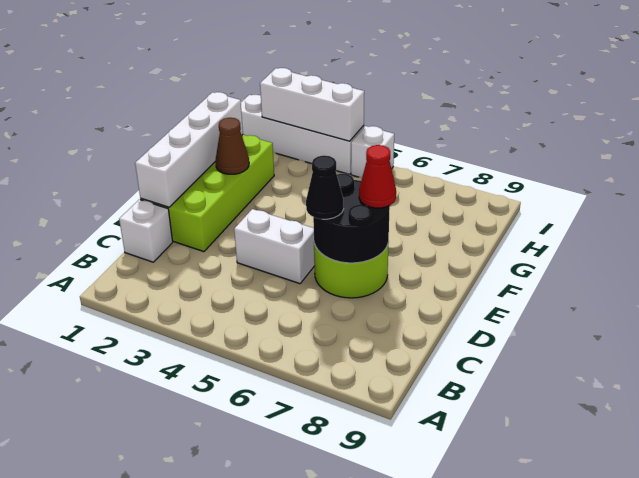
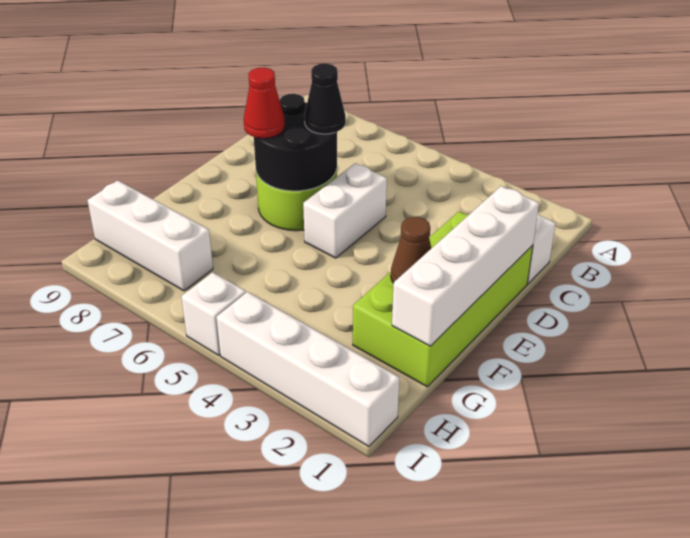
white brick D4:D5 level 1 -> white brick D5:E5 level 1
white brick I2:I4 level 2 -> white brick H7:H9 level 1

